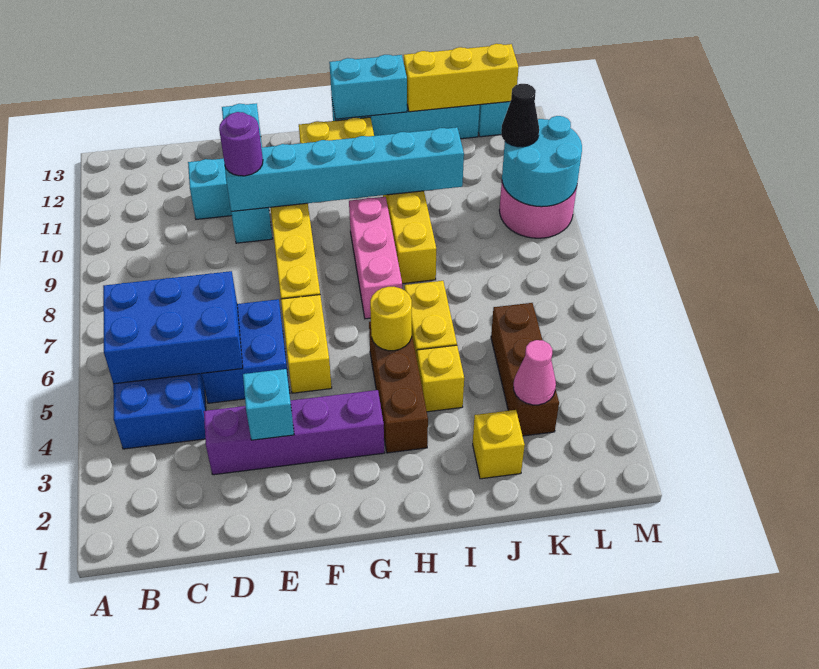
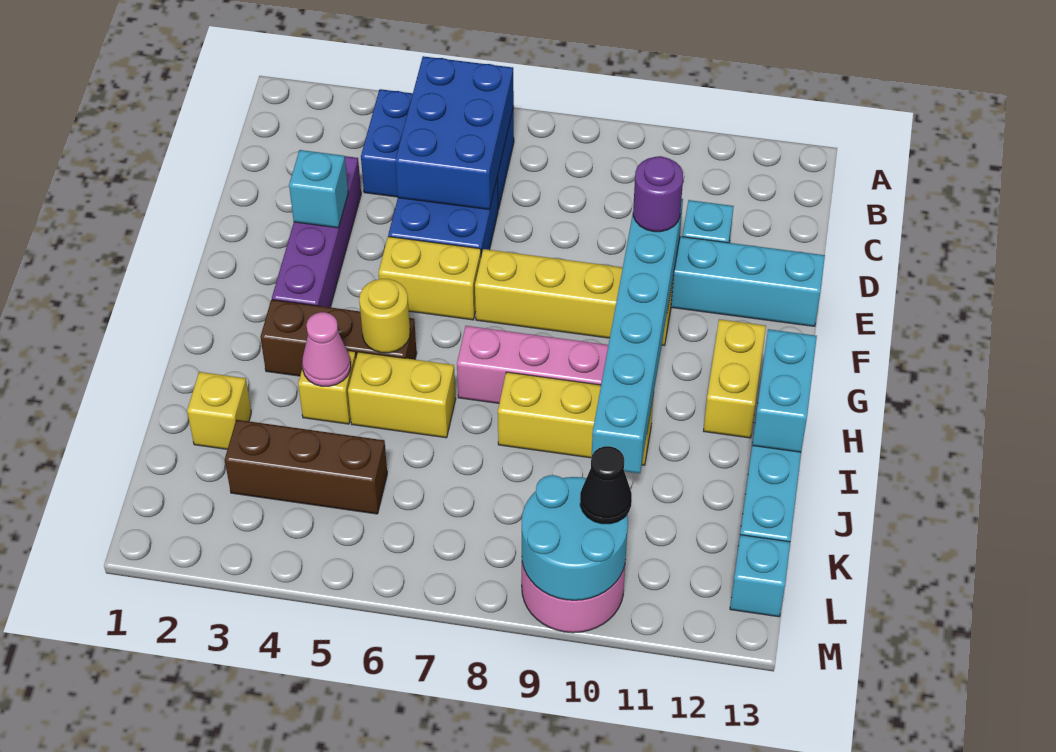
yellow brick J13:L13 level 2 -> none
pink cone K3 level 2 -> pink cone I4 level 2

